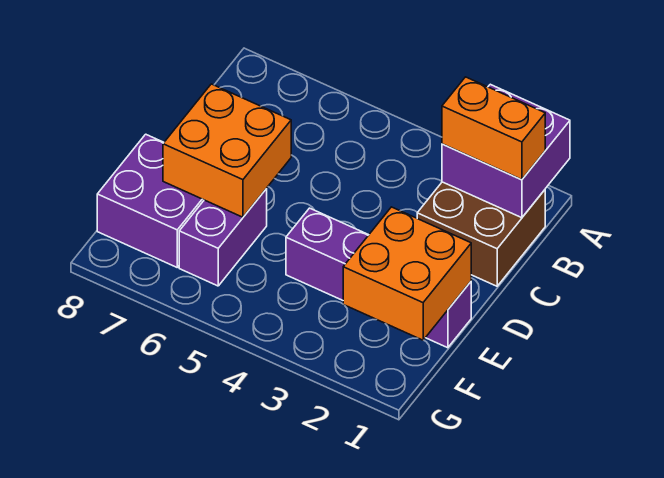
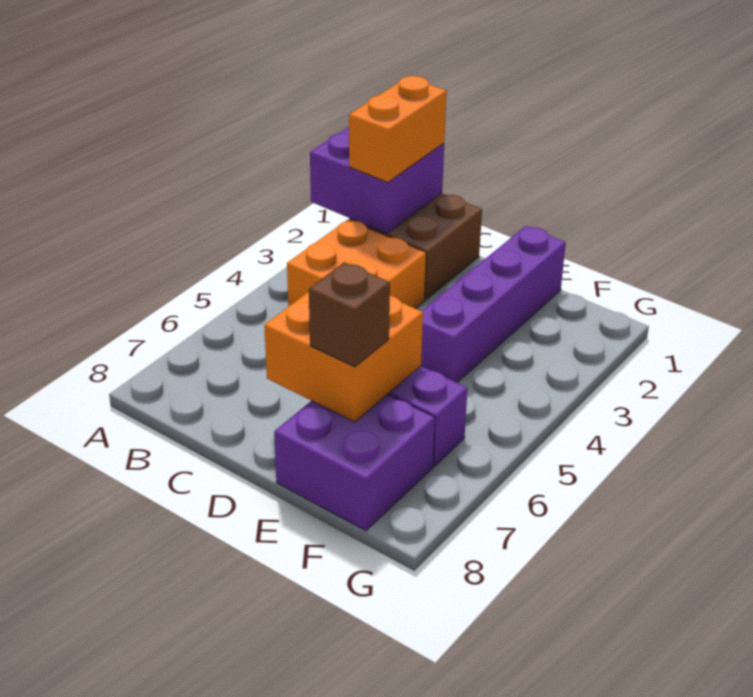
orange brick E1:F2 level 2 -> orange brick B3:C4 level 1
none -> brown brick E7 level 3

